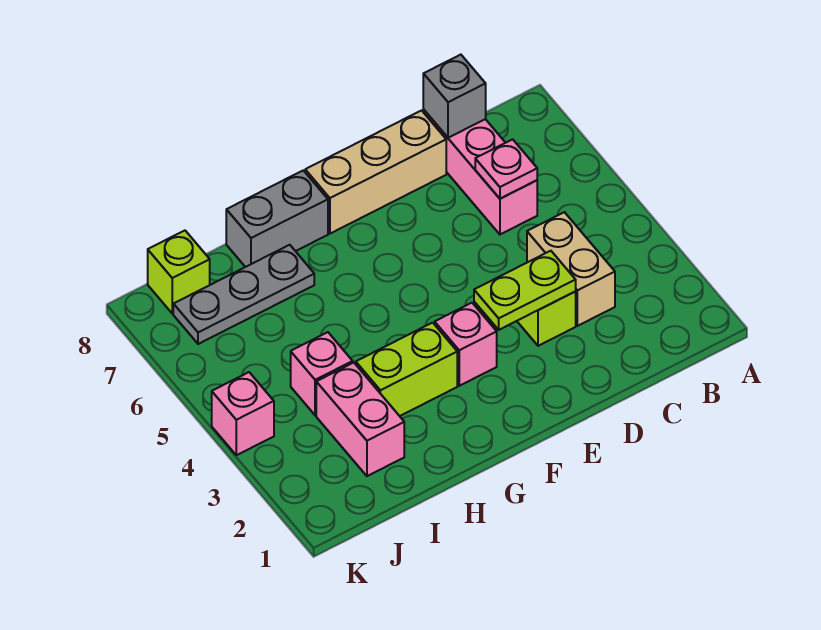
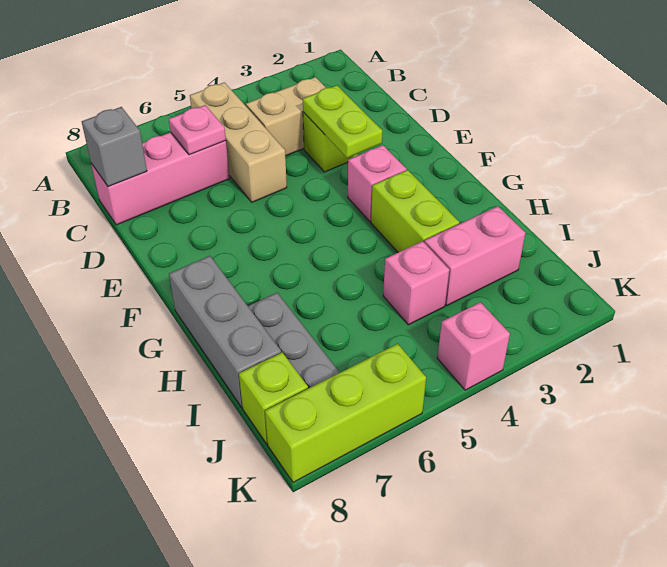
tan brick D8:F8 level 1 -> tan brick B5:D5 level 1
grey brick G8:H8 level 1 -> grey brick G8:I8 level 1
none -> lime brick K6:K8 level 1

